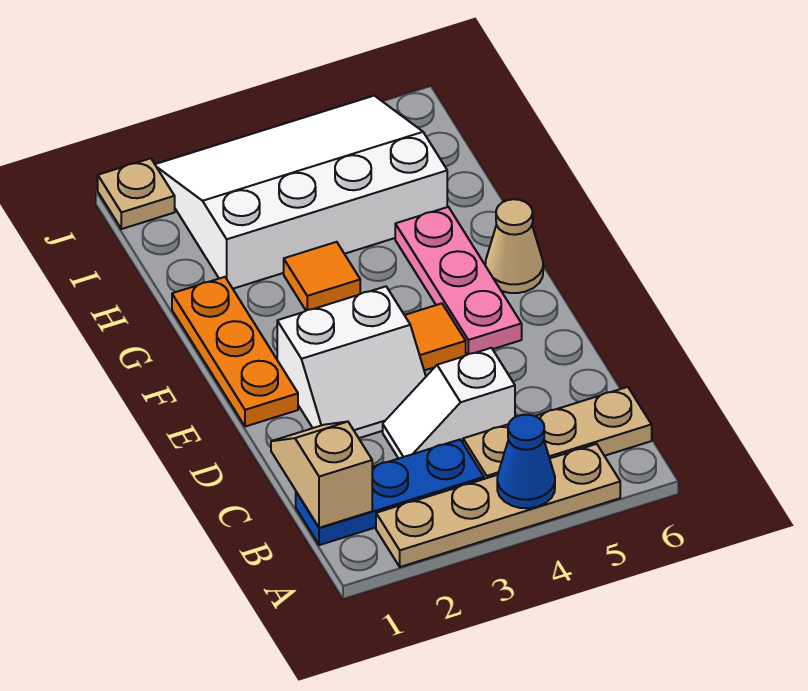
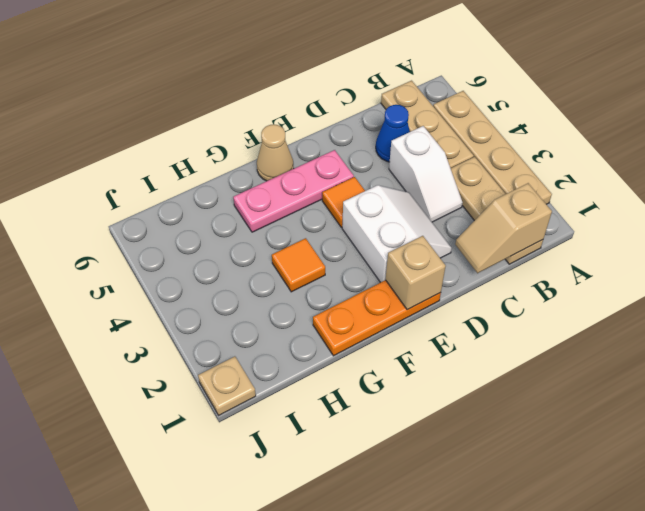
blue cone A4 level 2 -> blue cone C5 level 1
blue plate B1:B3 level 1 -> tan plate B1:B3 level 1
none -> tan brick E1 level 2
white slope H2:J5 level 1 top H -> none

